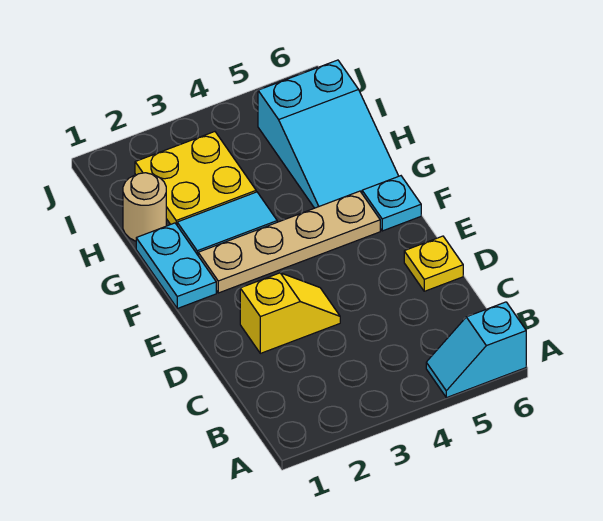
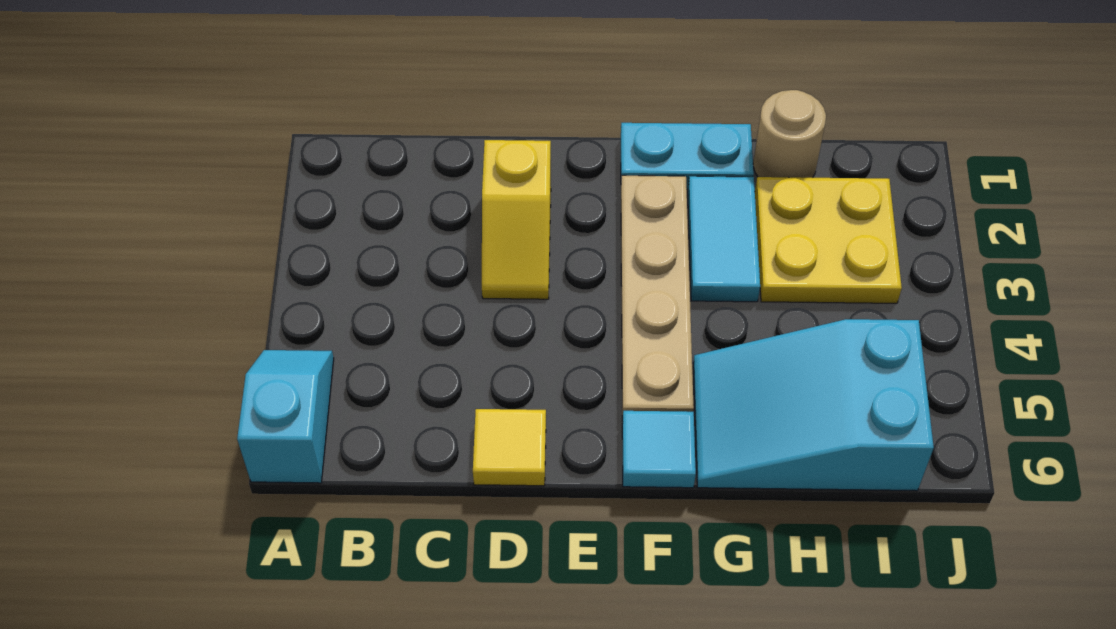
yellow plate D6 level 1 -> yellow tile D6 level 1
cyan plate F6 level 1 -> cyan tile F6 level 1

